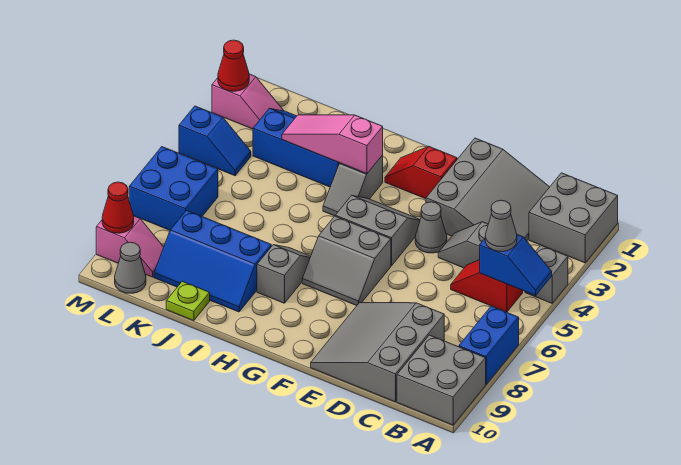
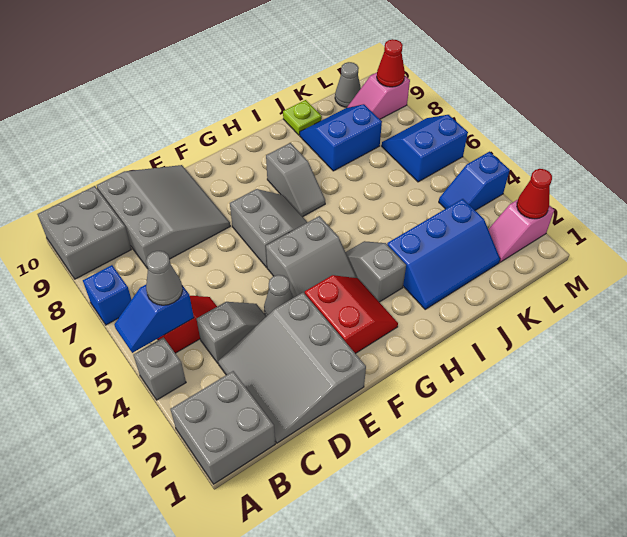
blue brick A7:A8 level 1 -> blue brick A7 level 1
red slope F2:G2 level 1 top F -> red slope F2:G3 level 1 top F
grey slope F6:G7 level 1 top 6 -> grey slope F6:G7 level 1 top F
pink slope H3:J3 level 2 top H -> none
blue slope I8:K9 level 1 top 8 -> blue slope J8:K9 level 1 top 8
blue brick L6:M7 level 1 -> blue slope L6:M7 level 1 top 6

